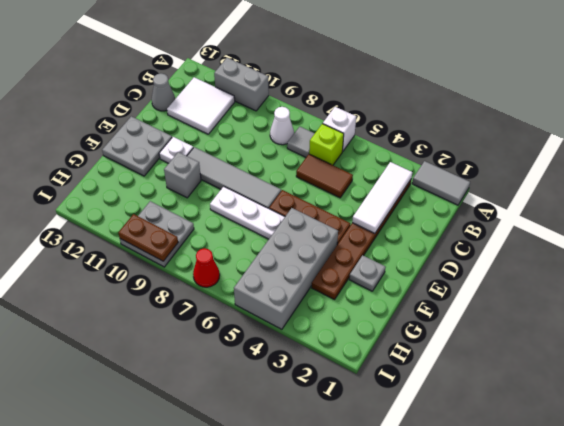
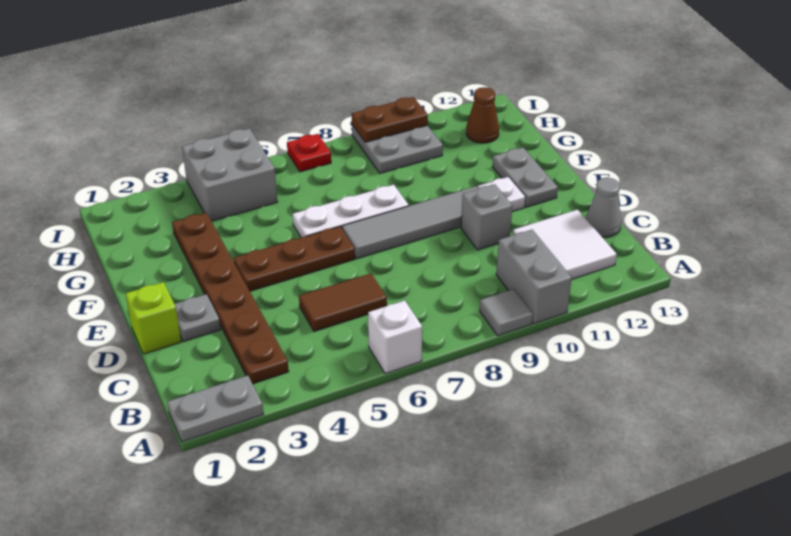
grey tile A1:A2 level 1 -> grey plate A1:A2 level 1
grey brick A10:A11 level 1 -> grey brick A10:B10 level 1
white tile B3:D3 level 2 -> none
lime brick B6 level 1 -> lime brick D1 level 1
grey tile B7 level 1 -> grey tile A9 level 1
white cone B8 level 1 -> none
grey plate E12:F13 level 1 -> grey plate E12:F12 level 1
grey plate F2 level 1 -> grey plate D2 level 1
grey brick F4:I5 level 1 -> grey brick H4:I5 level 1
grey brick F10 level 1 -> grey brick D10 level 1
none -> brown cone H12 level 1
red cone I7 level 1 -> red plate I7 level 1

